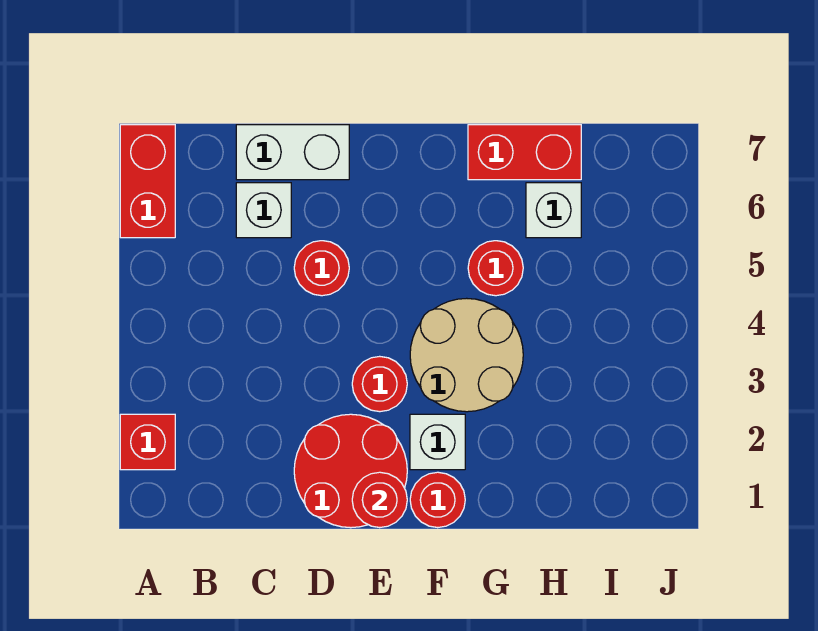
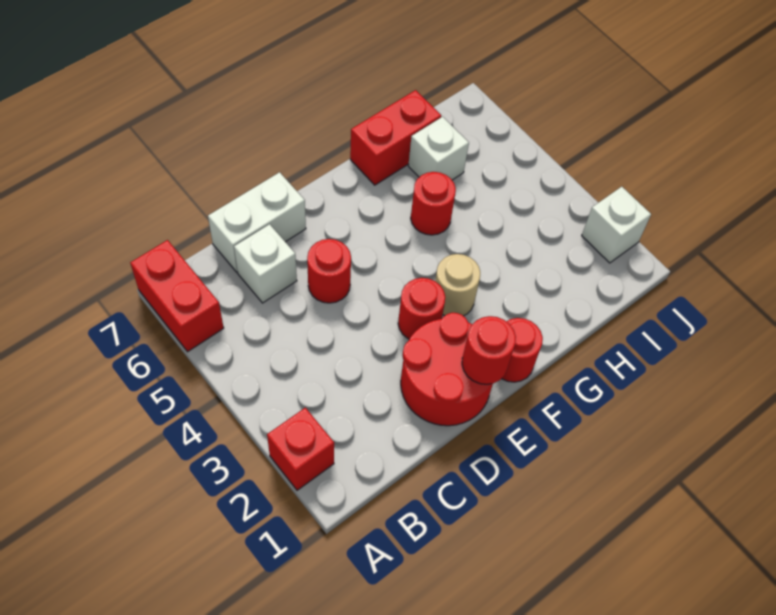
white brick F2 level 1 -> white brick J2 level 1
tan round brick F3:G4 level 1 -> tan round brick F3 level 1

